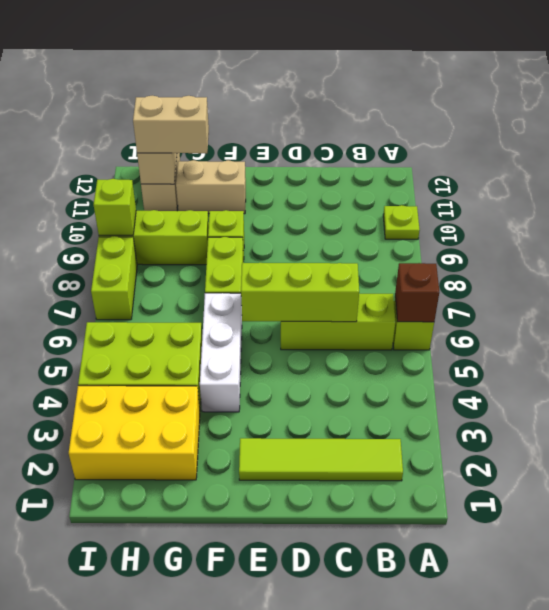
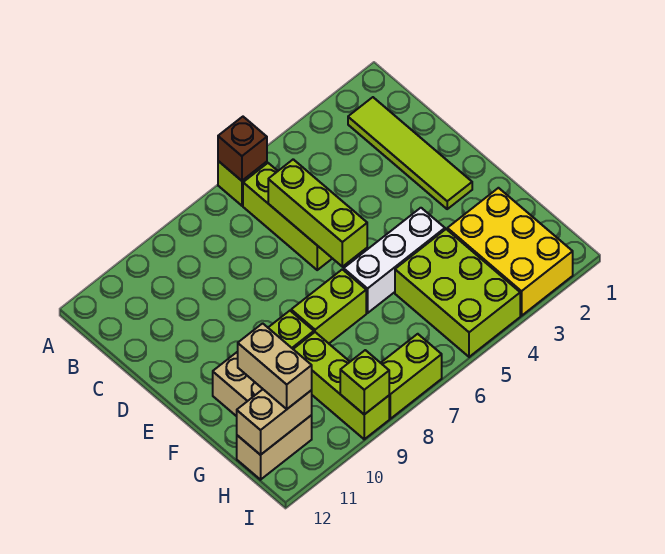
lime plate A10 level 1 -> none

